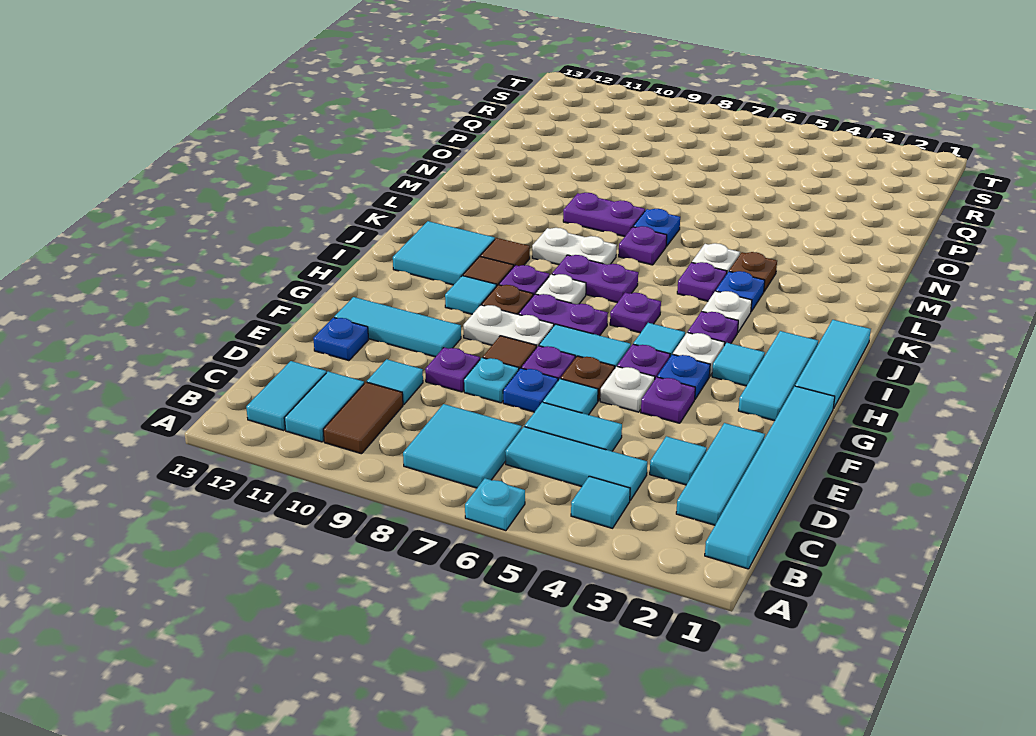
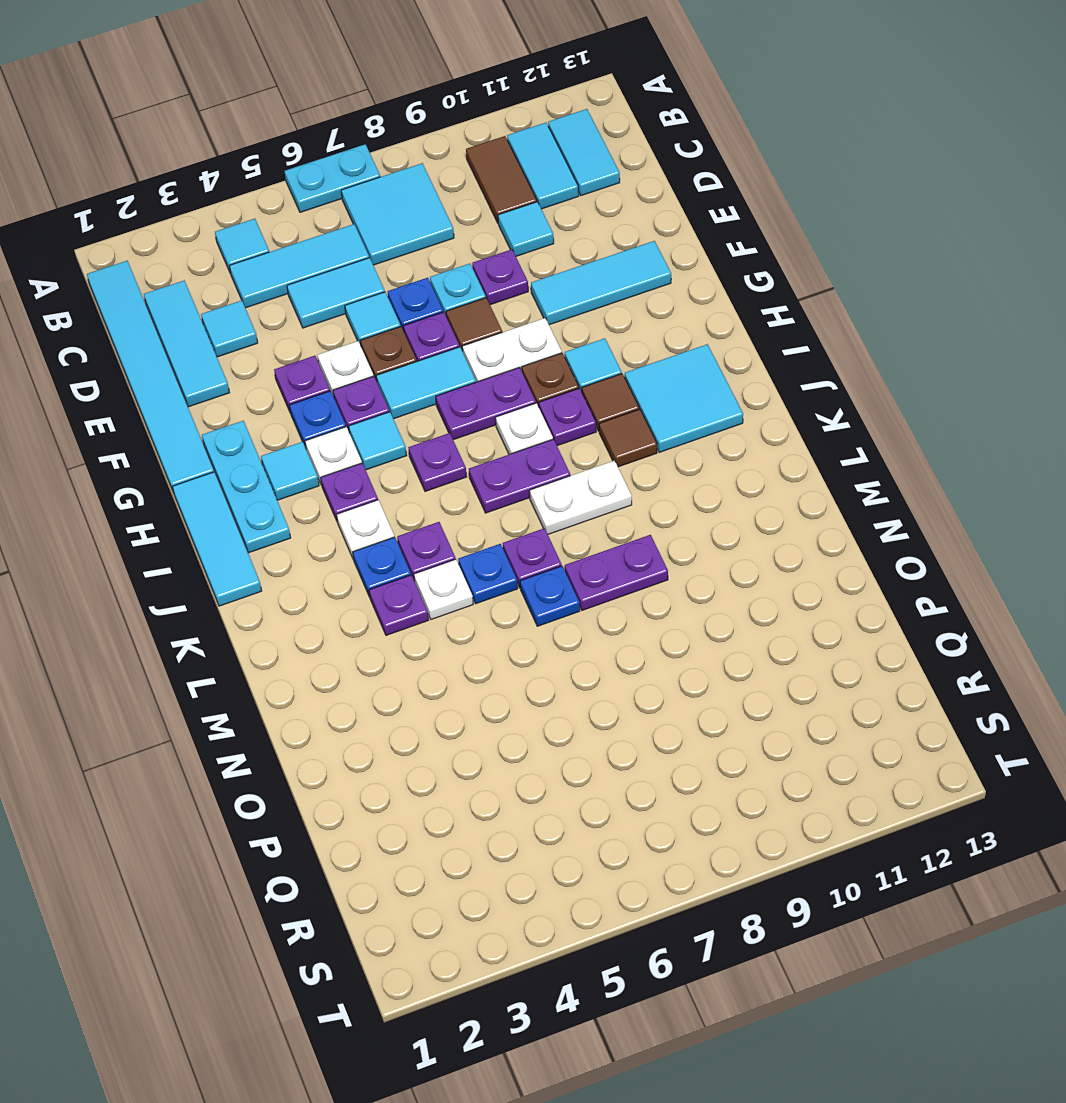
cyan plate A6 level 1 -> cyan plate A6:A7 level 1
blue plate E12 level 1 -> blue plate L6 level 1
cyan tile G2:I2 level 1 -> cyan plate G2:I2 level 1
brown plate L4 level 1 -> purple plate L4 level 1

